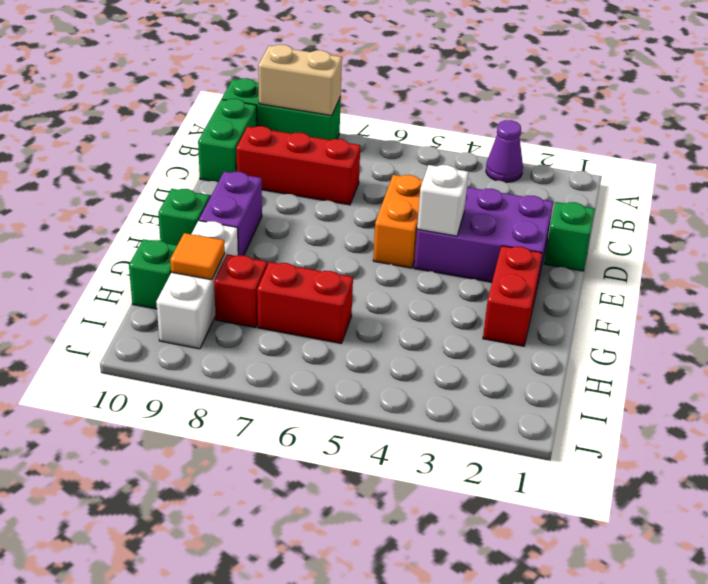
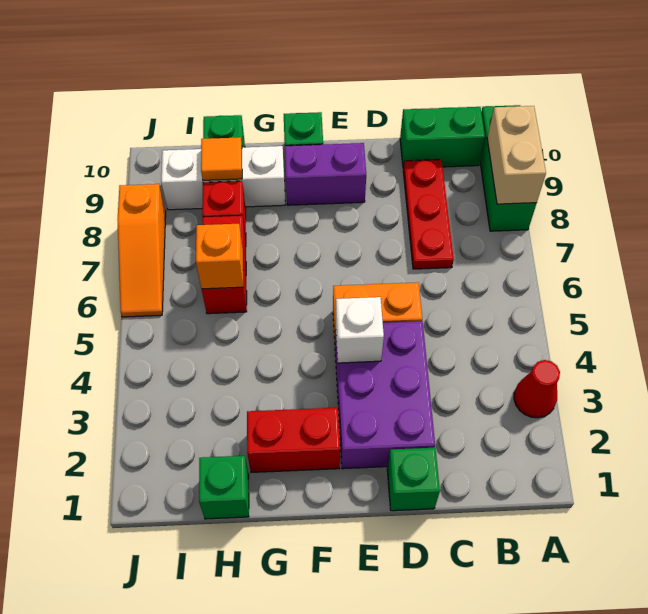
purple cone A3 level 1 -> red cone A3 level 1
red brick C7:C9 level 1 -> red plate C7:C9 level 1
none -> green brick H1 level 1
none -> orange brick H6 level 2
none -> orange slope J6:J8 level 1 top 8

